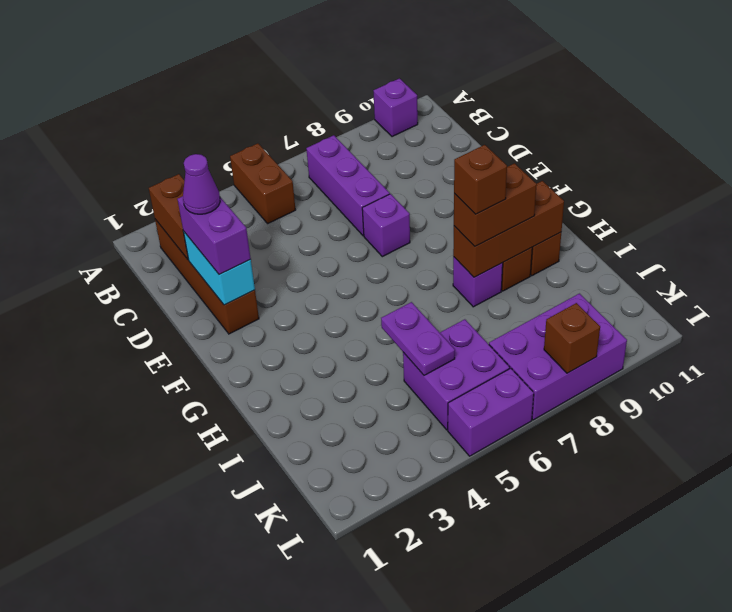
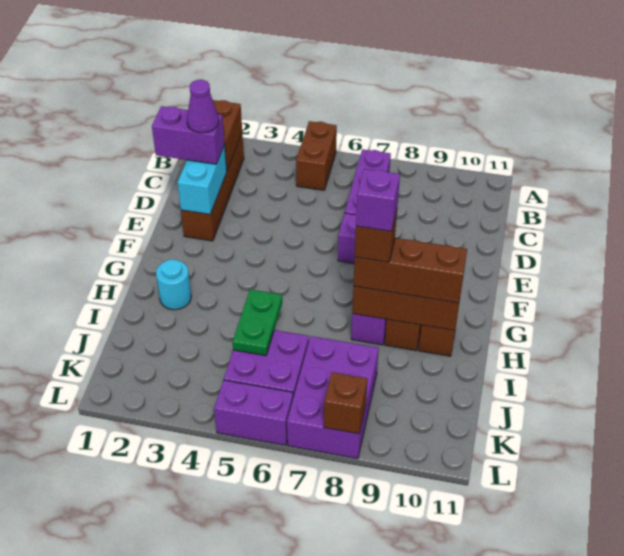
purple brick A10 level 1 -> purple brick H8 level 5
purple brick D2:E2 level 3 -> purple brick D1:D2 level 3
none -> cyan round brick H2 level 1
brown brick H8:H9 level 3 -> brown brick H8:H10 level 3
purple plate I5:J5 level 2 -> green plate I5:J5 level 2
purple brick K7:L9 level 1 -> purple brick J7:L8 level 1

